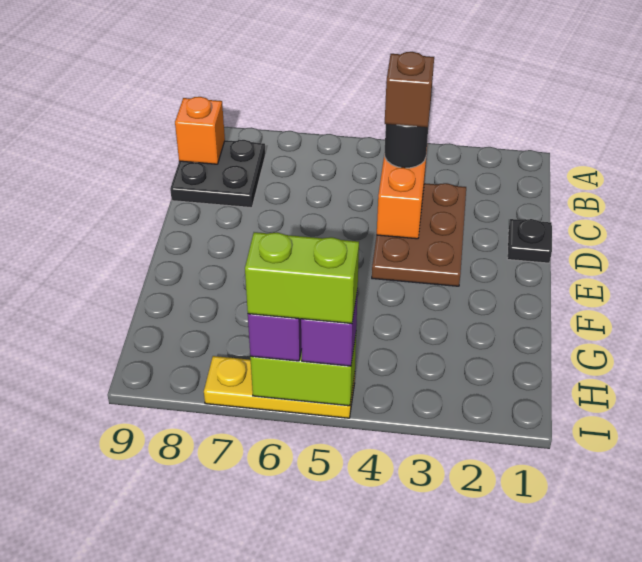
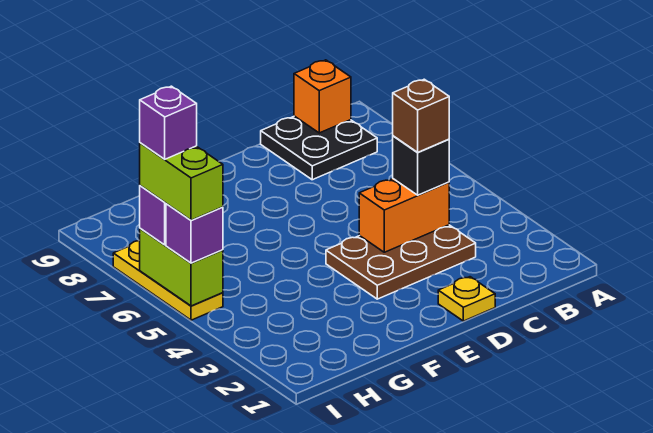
black round brick C4 level 3 -> black brick C4 level 3
black plate D1 level 1 -> yellow plate D1 level 1
none -> purple brick I6 level 5

